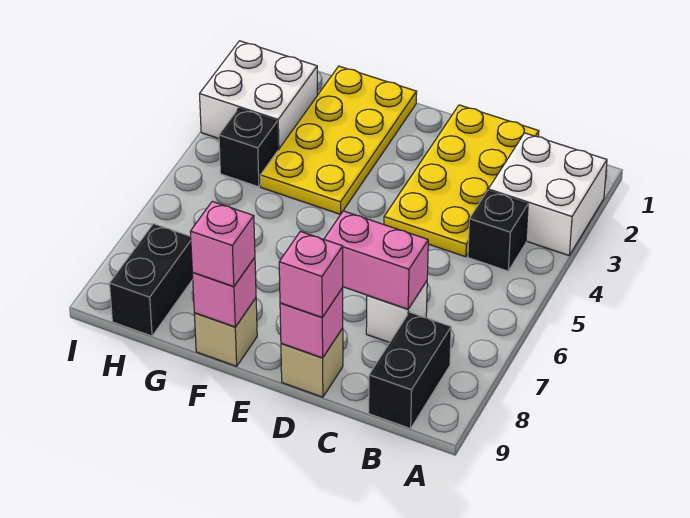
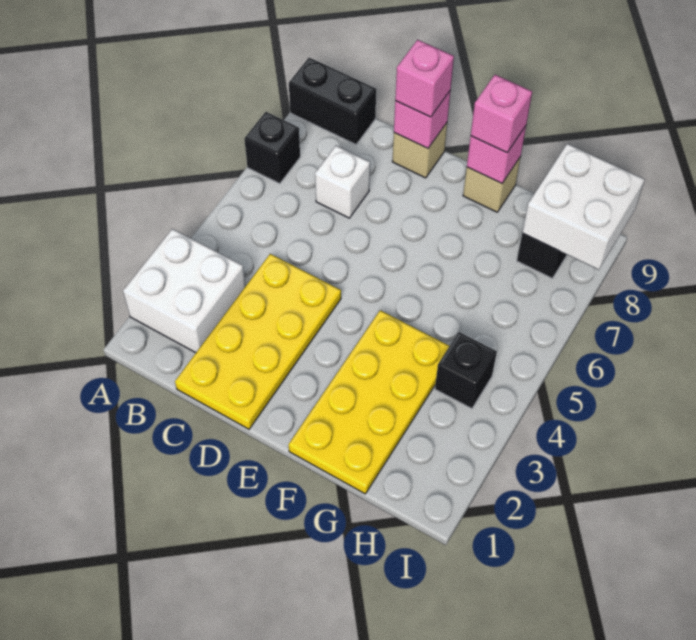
black brick B4 level 1 -> black brick A7 level 1
black brick B8:B9 level 1 -> black brick A9:B9 level 1
pink brick C7:D7 level 2 -> none
white brick H2:I3 level 1 -> white brick H8:I9 level 2

